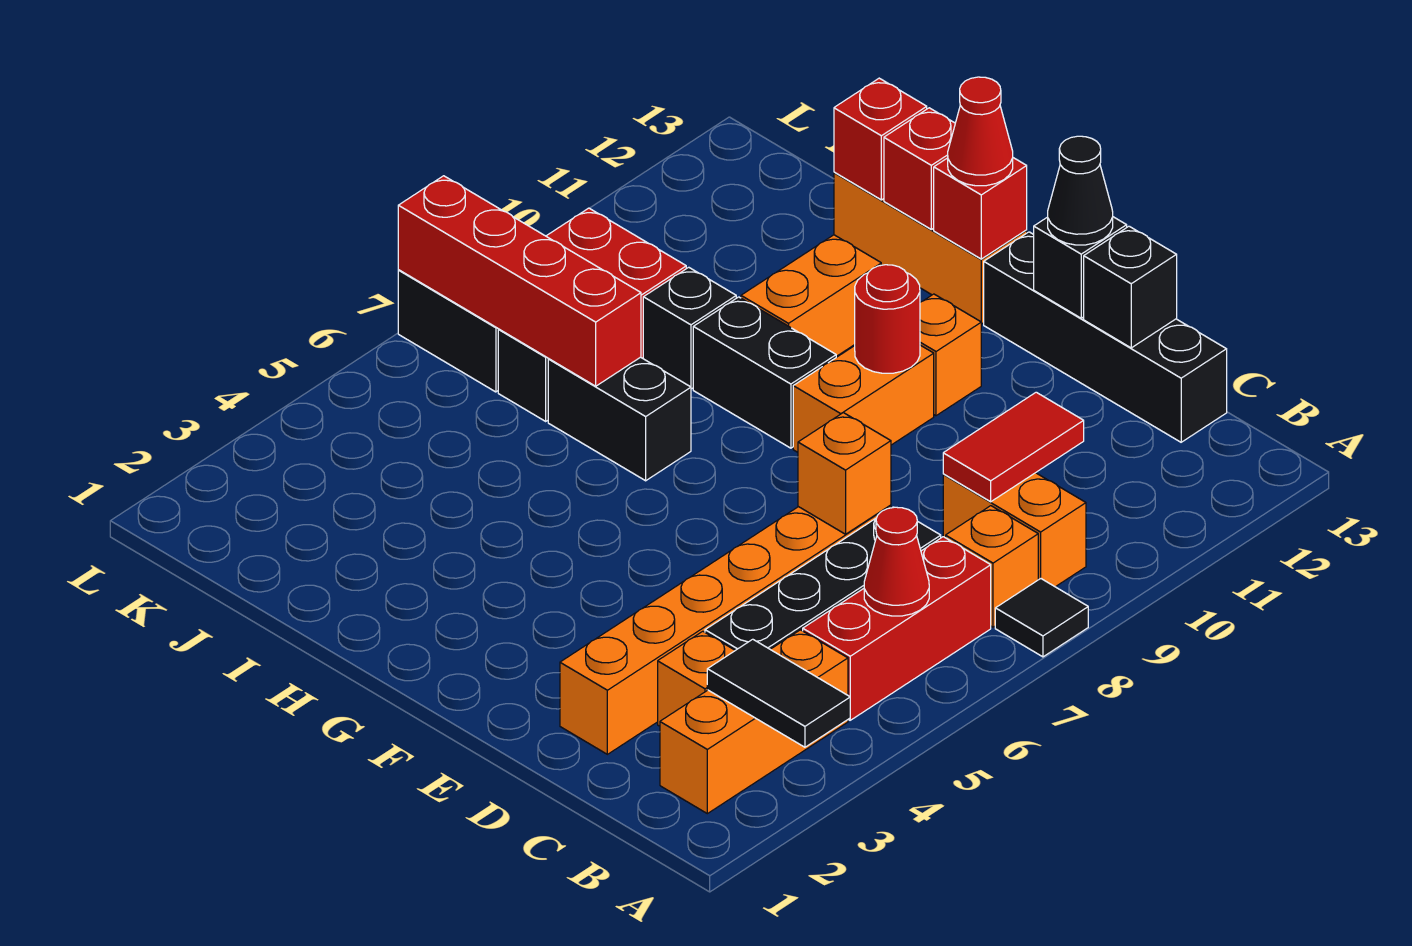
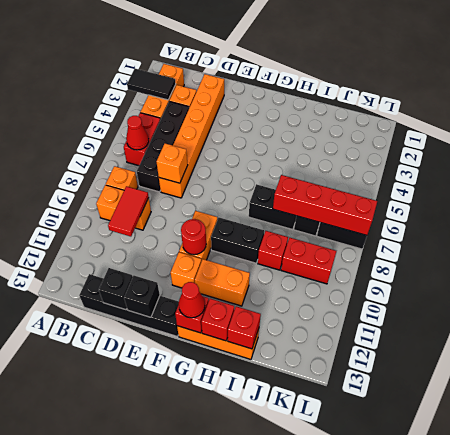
black tile A8 level 1 -> none
red brick B5:B7 level 1 -> red brick B5:B6 level 1
black cone E13 level 3 -> none
orange brick H10:H11 level 1 -> orange brick G11:H11 level 1
black brick I9 level 1 -> red brick I9 level 1

